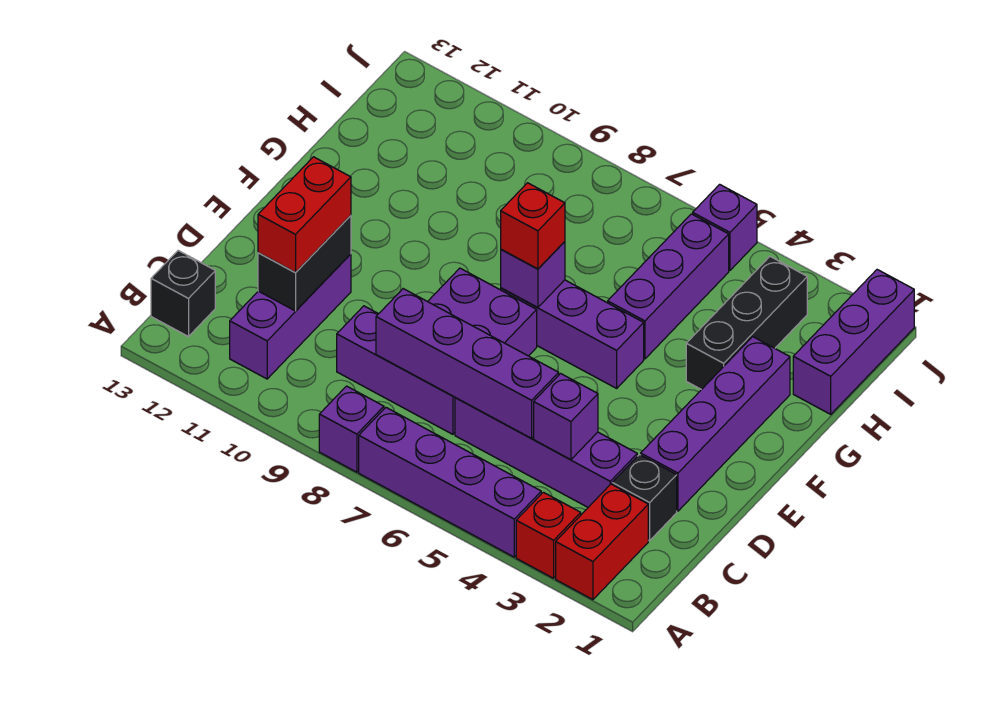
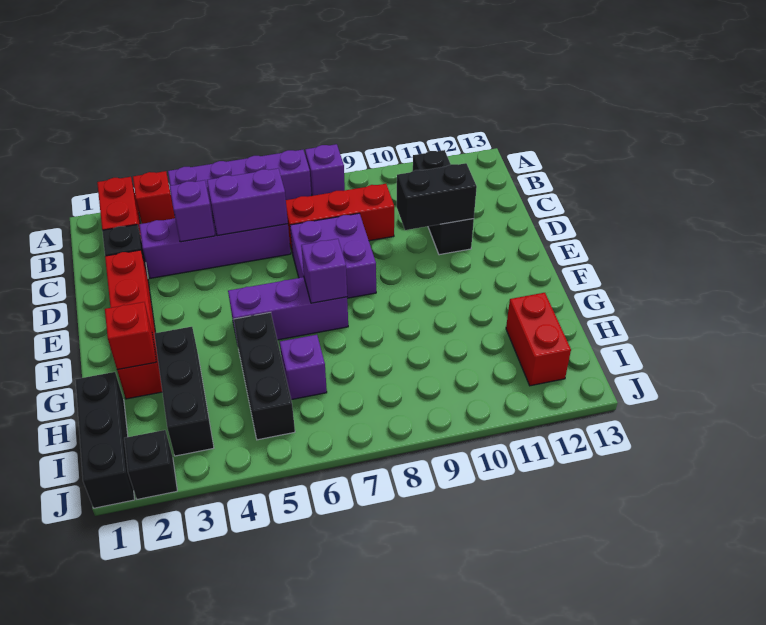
purple brick B11:D11 level 1 -> black brick B11:D11 level 1
black brick B13 level 1 -> black brick J2 level 1
purple brick C5:C8 level 2 -> purple brick C5:C6 level 2
purple brick C7:C9 level 1 -> red brick C7:C9 level 1
black brick C11:D11 level 2 -> black brick D10:D11 level 2
red brick C11:D11 level 3 -> red brick H12:I12 level 1
purple brick D2:G2 level 1 -> red brick D2:G2 level 1
red brick F7 level 3 -> red brick G2 level 2
purple brick G5:I5 level 1 -> black brick G5:I5 level 1
purple brick H1:J1 level 1 -> black brick H1:J1 level 1
purple brick J5 level 1 -> purple brick H6 level 1

